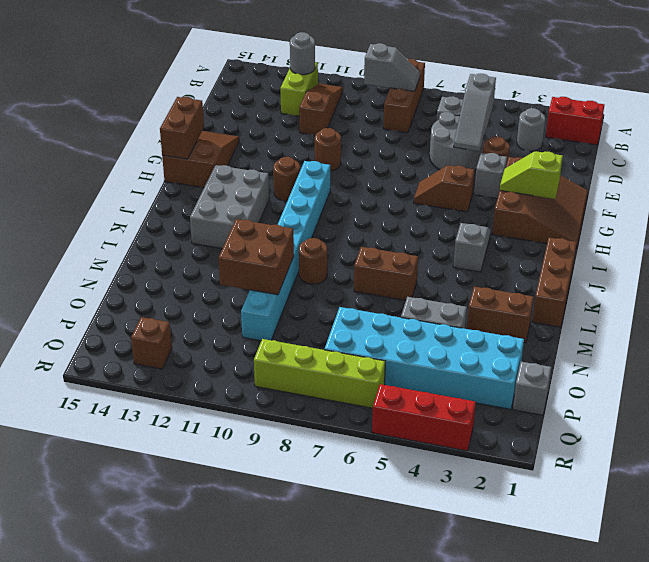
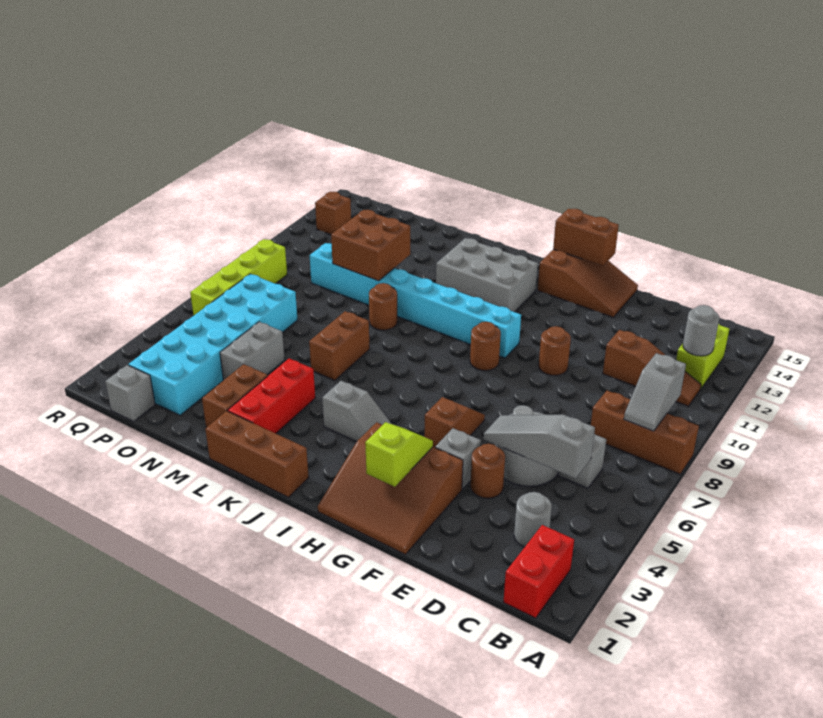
lime brick B12:C12 level 1 -> lime brick B12:B13 level 1
brown round brick H11 level 1 -> brown round brick H9 level 1
red brick R3:R5 level 1 -> red brick L2:L4 level 1

